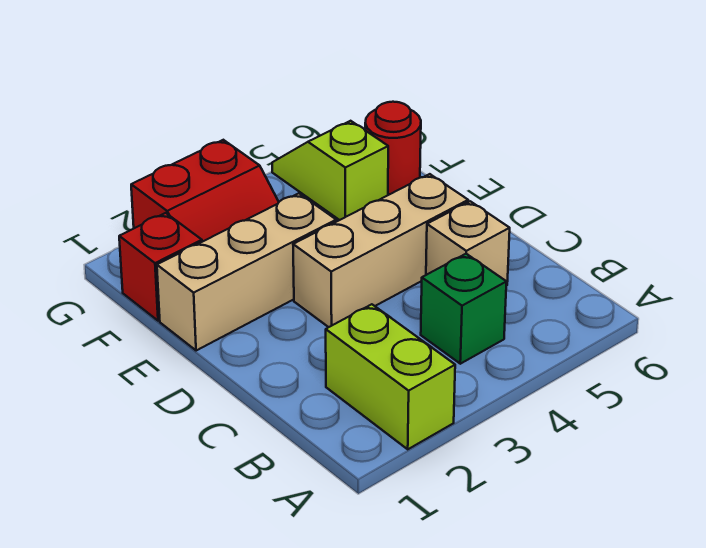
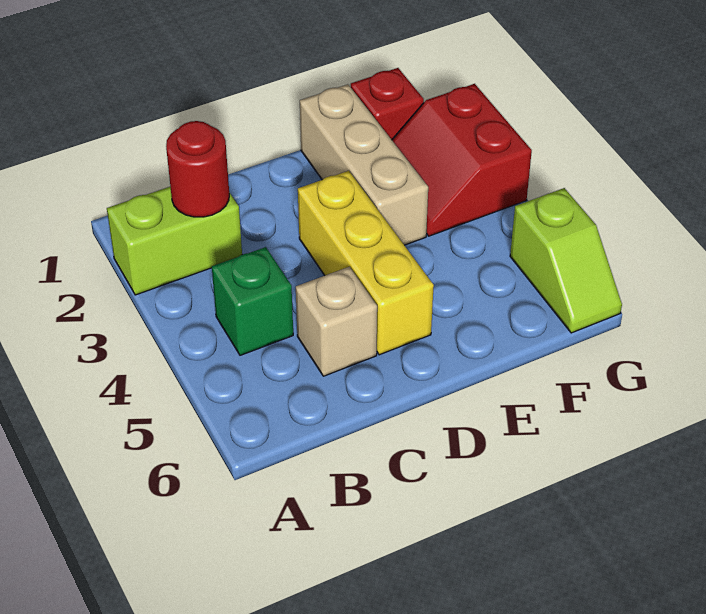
tan brick D3:D5 level 1 -> yellow brick D3:D5 level 1
lime slope F5:G5 level 1 top F -> lime slope G5:G6 level 1 top 5
red round brick F6 level 1 -> red round brick B2 level 2

